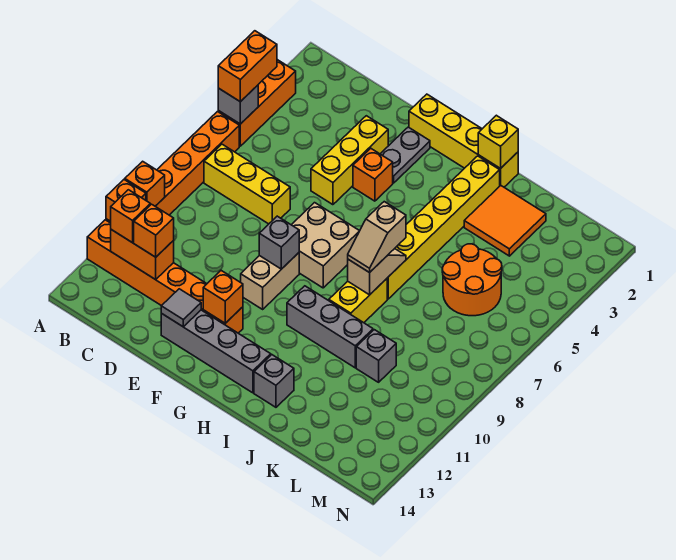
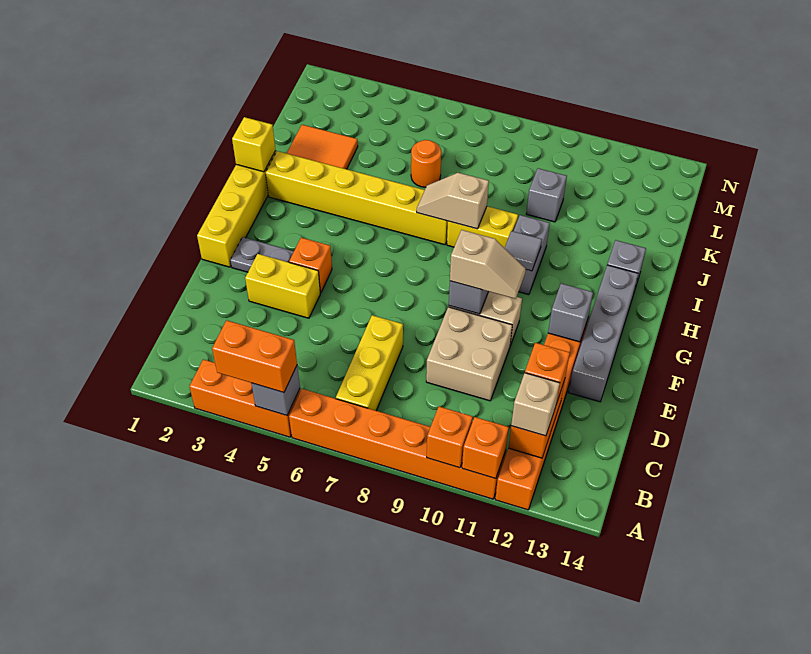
orange brick B12 level 3 -> tan brick B12 level 3
yellow brick E3:E5 level 1 -> yellow brick E3:E4 level 1
grey tile E13 level 2 -> grey tile H10 level 2
tan brick F7:G8 level 1 -> tan brick D9:E10 level 1
orange brick F12 level 2 -> grey brick F12 level 2
grey brick H10:J10 level 1 -> grey brick H10:I10 level 1
tan slope I7:I8 level 3 top 7 -> tan slope F9:F10 level 3 top 9
orange round brick K5:L6 level 1 -> orange round brick K6 level 1

